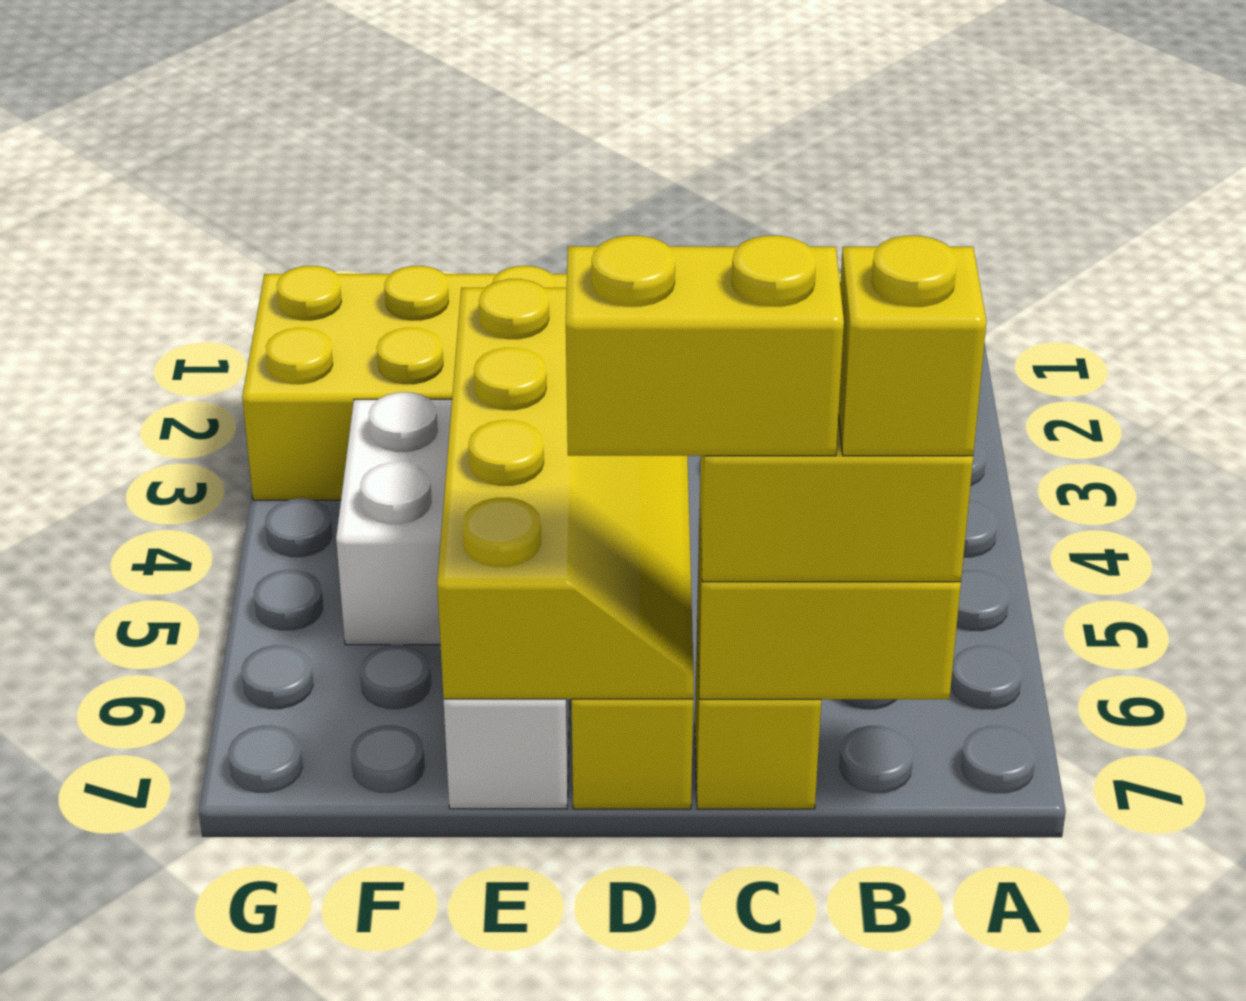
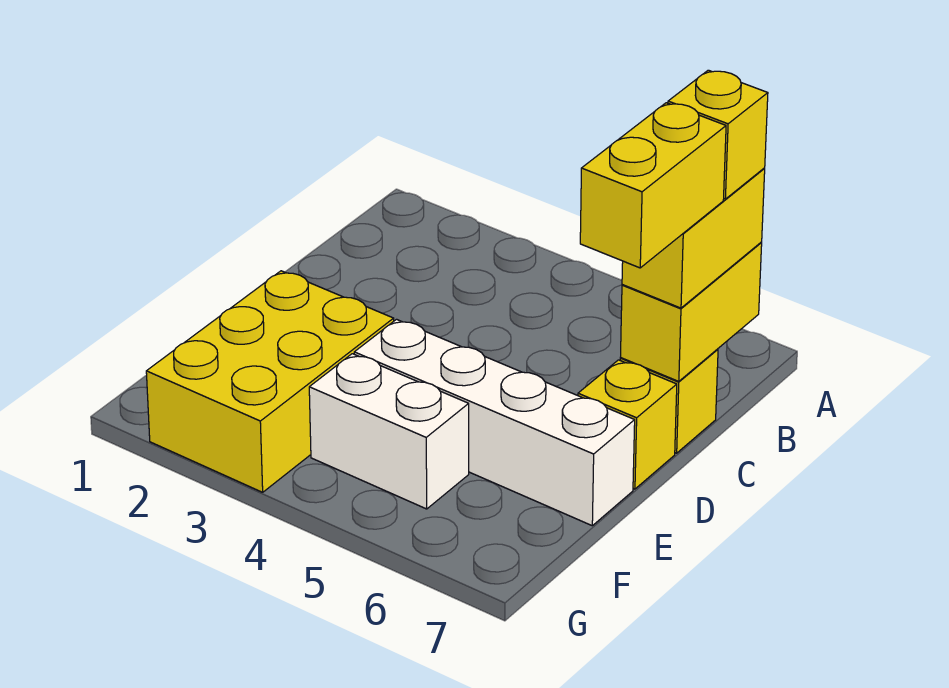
yellow slope D4:E7 level 2 top E -> none

